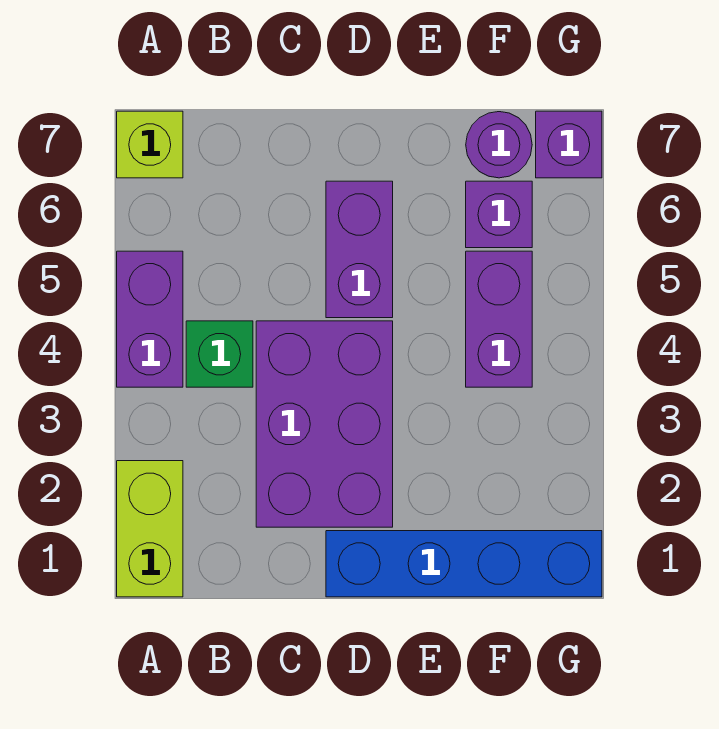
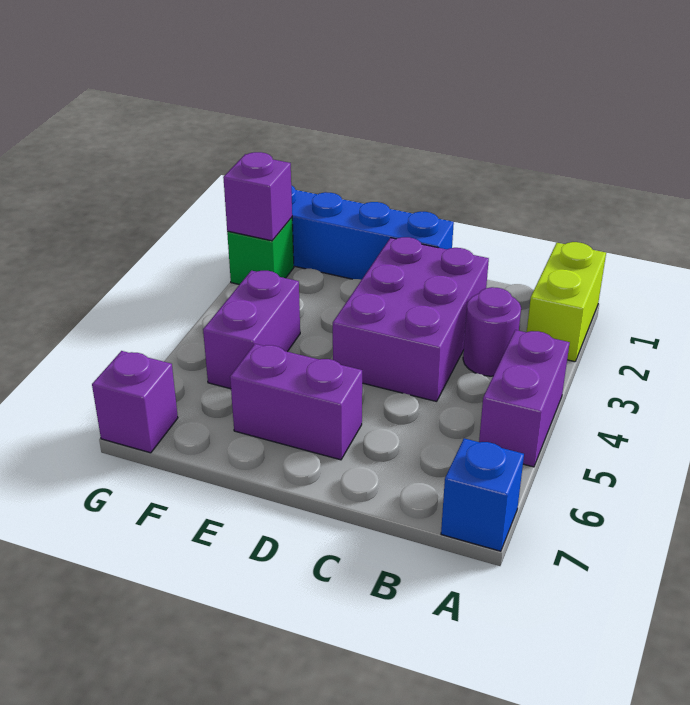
lime brick A7 level 1 -> blue brick A7 level 1
green brick B4 level 1 -> green brick G2 level 1
purple brick D5:D6 level 1 -> purple brick D6:E6 level 1
purple brick F6 level 1 -> purple brick G2 level 2
purple round brick F7 level 1 -> purple round brick B3 level 1

